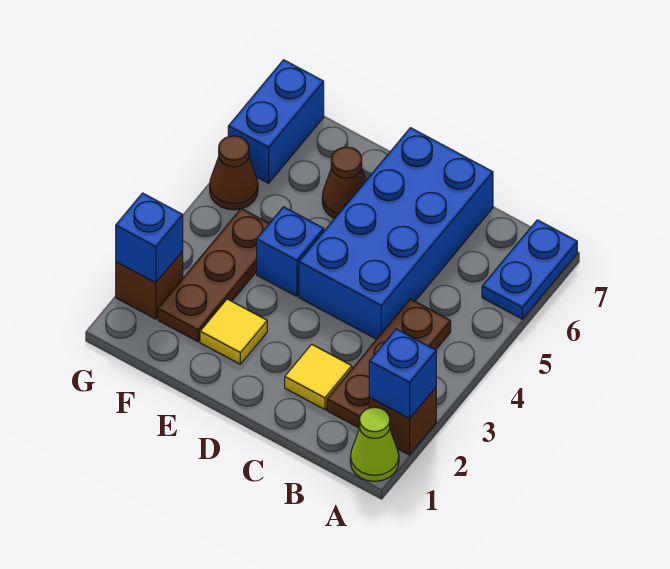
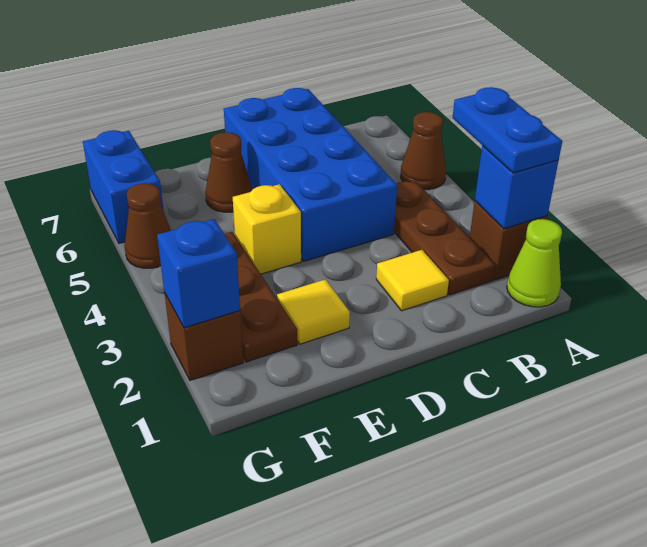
none -> brown cone A5 level 1
blue plate A6:A7 level 1 -> blue plate A2:A3 level 3
blue brick E4 level 1 -> yellow brick E4 level 1

